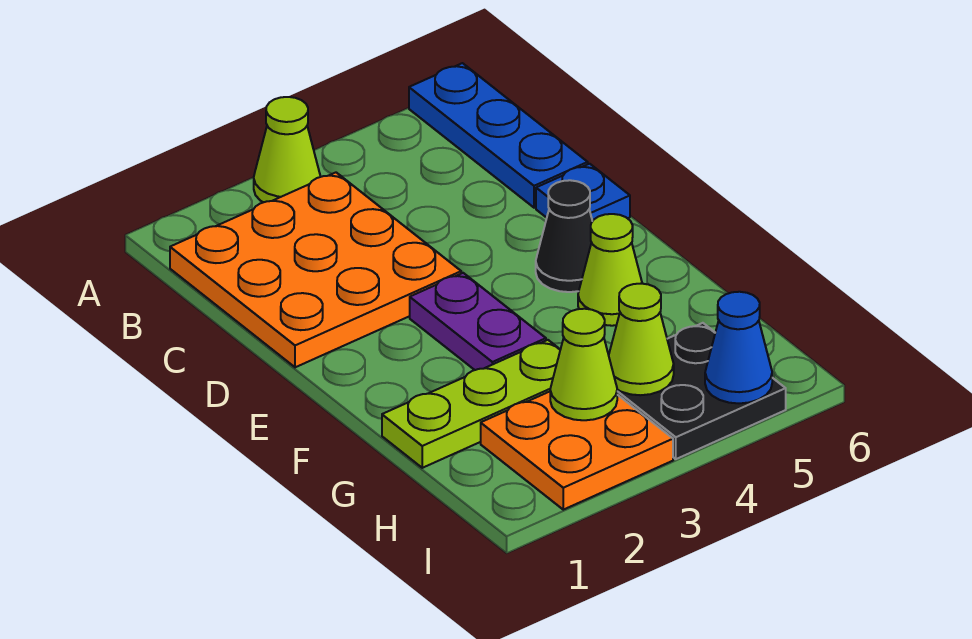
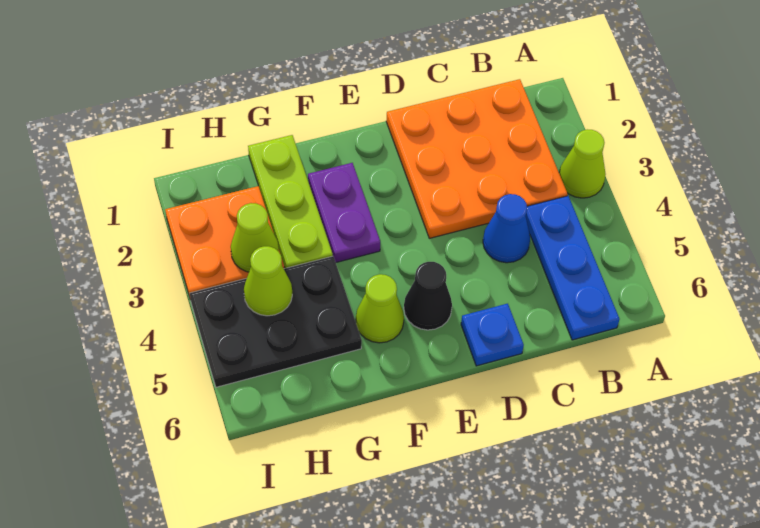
blue plate A6:C6 level 1 -> blue plate B4:B6 level 1
purple plate E3:F3 level 1 -> purple plate F2:F3 level 1
black plate H4:I5 level 1 -> black plate G4:I5 level 1
blue cone I5 level 2 -> blue cone C4 level 1

